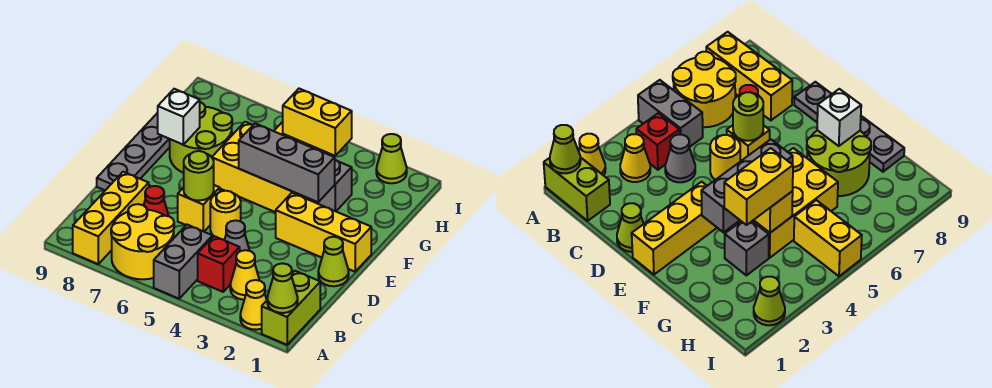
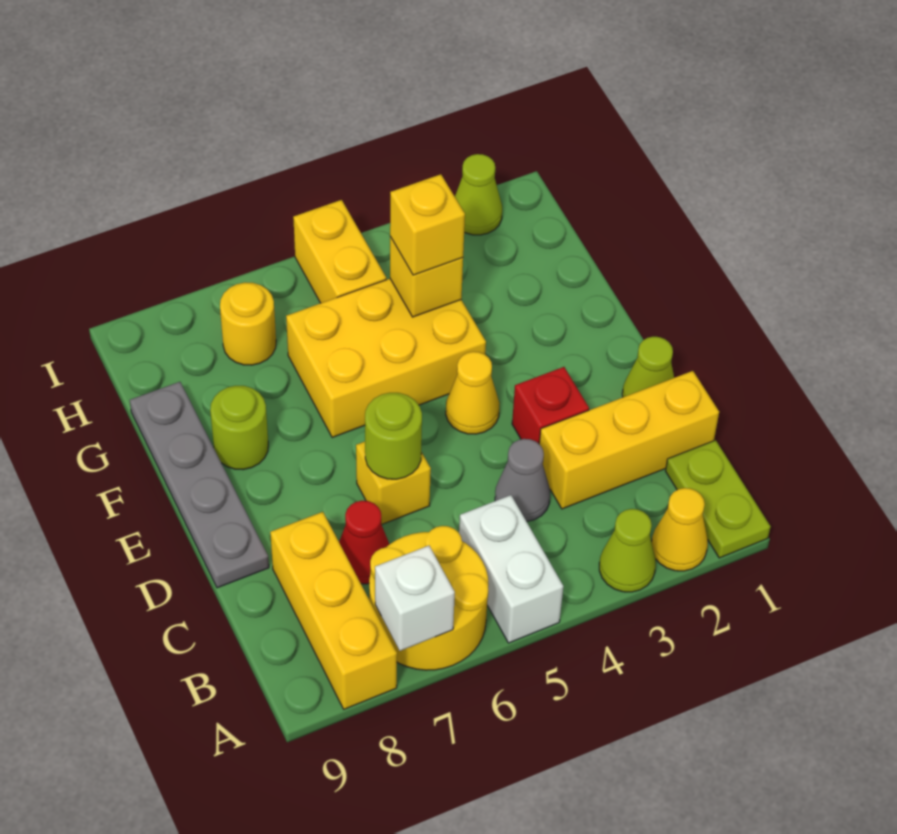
lime brick A1:B1 level 1 -> lime plate A1:B1 level 1
lime cone A1 level 2 -> lime cone A3 level 1
grey brick A5:B5 level 1 -> white brick A5:B5 level 1
yellow cone B3 level 1 -> yellow cone E4 level 1
red brick B4 level 1 -> red brick D3 level 1
yellow round brick D5 level 1 -> yellow round brick H7 level 1
yellow brick E1:E3 level 1 -> yellow brick C1:C3 level 1
grey brick F3:F5 level 2 -> none
lime round brick F7:G8 level 1 -> lime round brick F8 level 1
white brick F8 level 2 -> white brick A7 level 2
grey brick G3 level 1 -> none
yellow brick G3:G4 level 3 -> yellow brick G4 level 3

